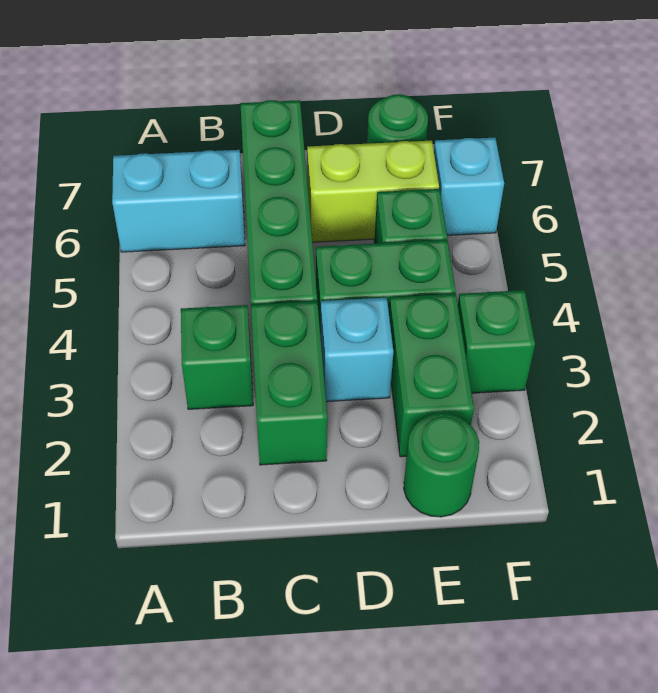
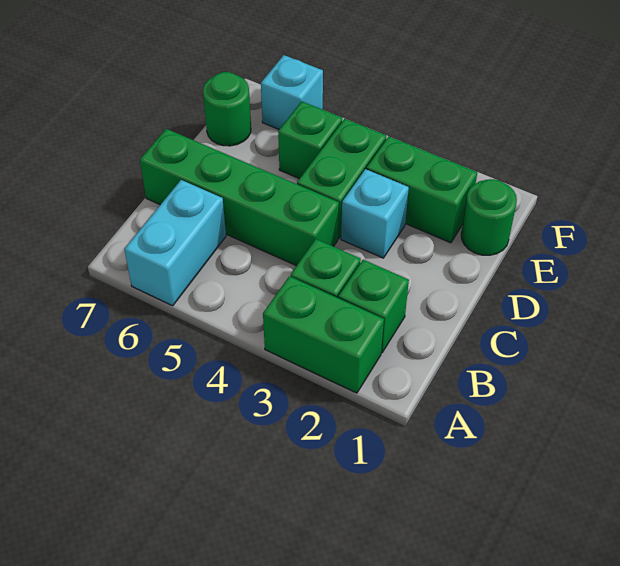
green brick C2:C3 level 1 -> green brick A2:A3 level 1
lime brick D6:E6 level 1 -> none
green brick F3 level 1 -> green brick B2 level 1

